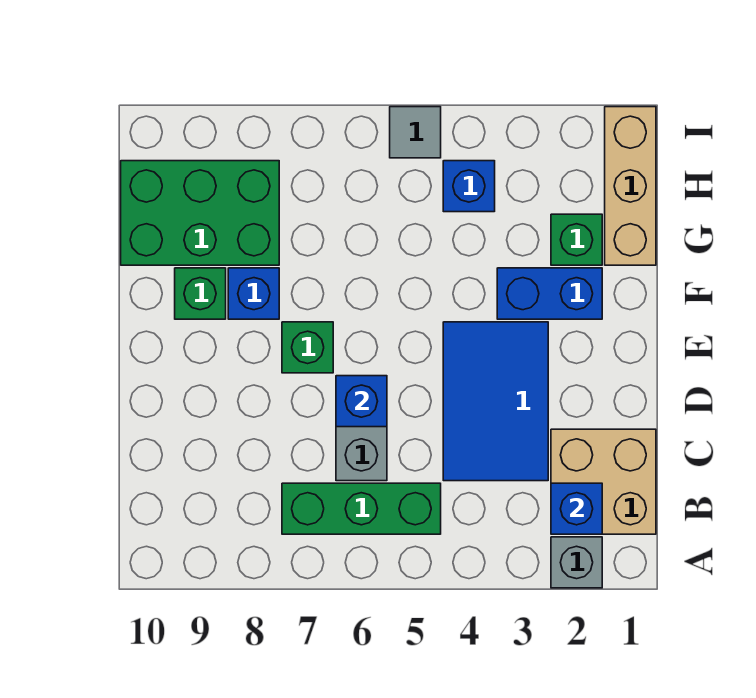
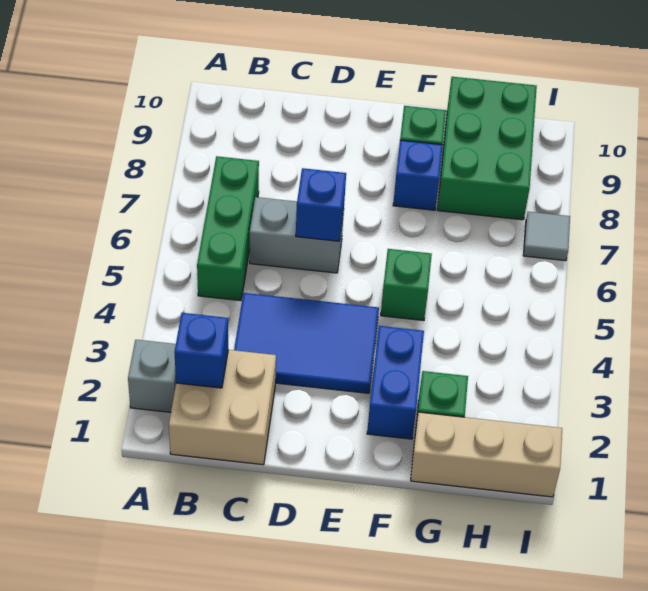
green brick E7 level 1 -> green brick F5 level 1
blue brick H4 level 1 -> none
grey tile I5 level 1 -> grey tile I7 level 1

